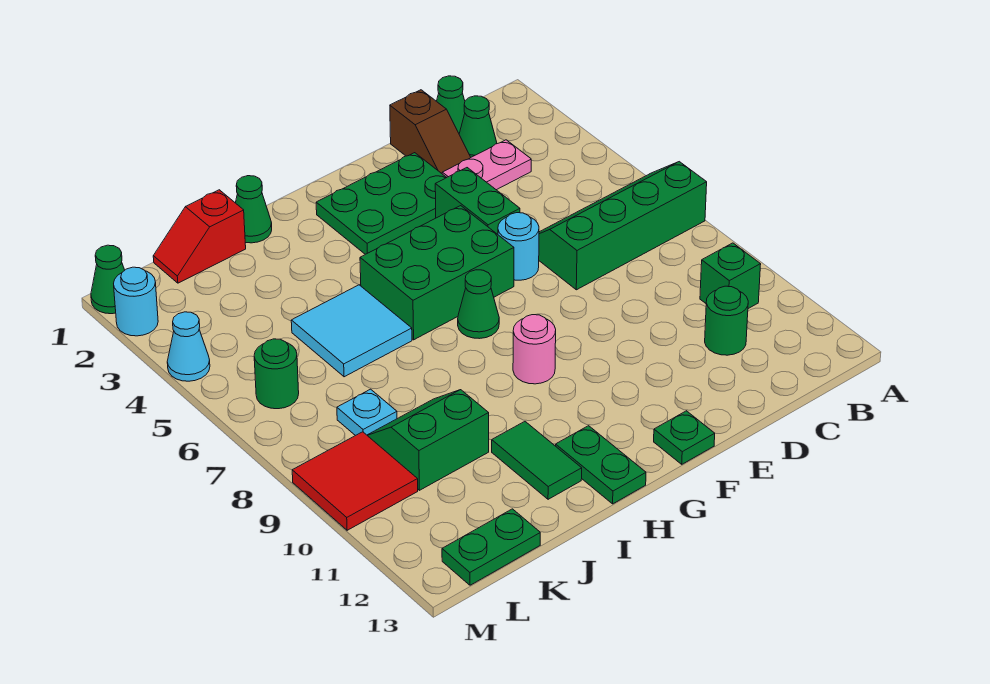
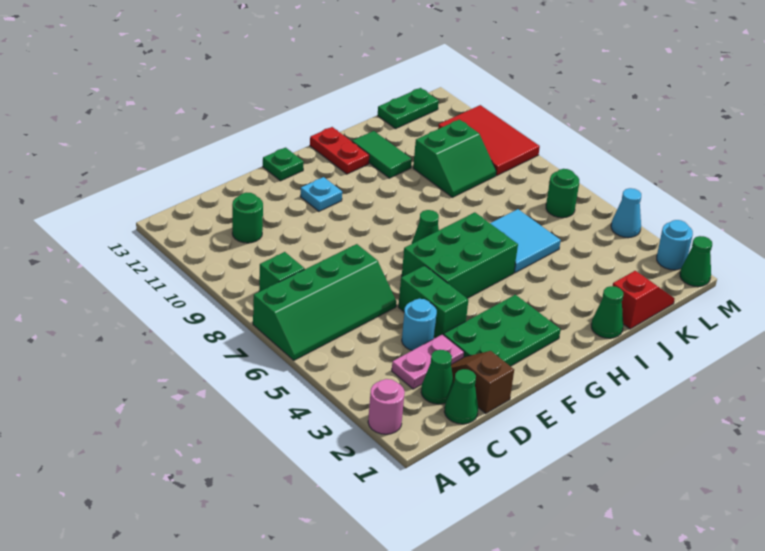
green brick B10 level 1 -> green brick B8 level 1
cyan round brick E6 level 1 -> cyan round brick D4 level 1
pink round brick G9 level 1 -> pink round brick A2 level 1
green plate H12:H13 level 1 -> red plate H12:H13 level 1
cyan plate K8 level 1 -> cyan plate F11 level 1
red tile L9:M10 level 1 -> red tile L9:M11 level 1

